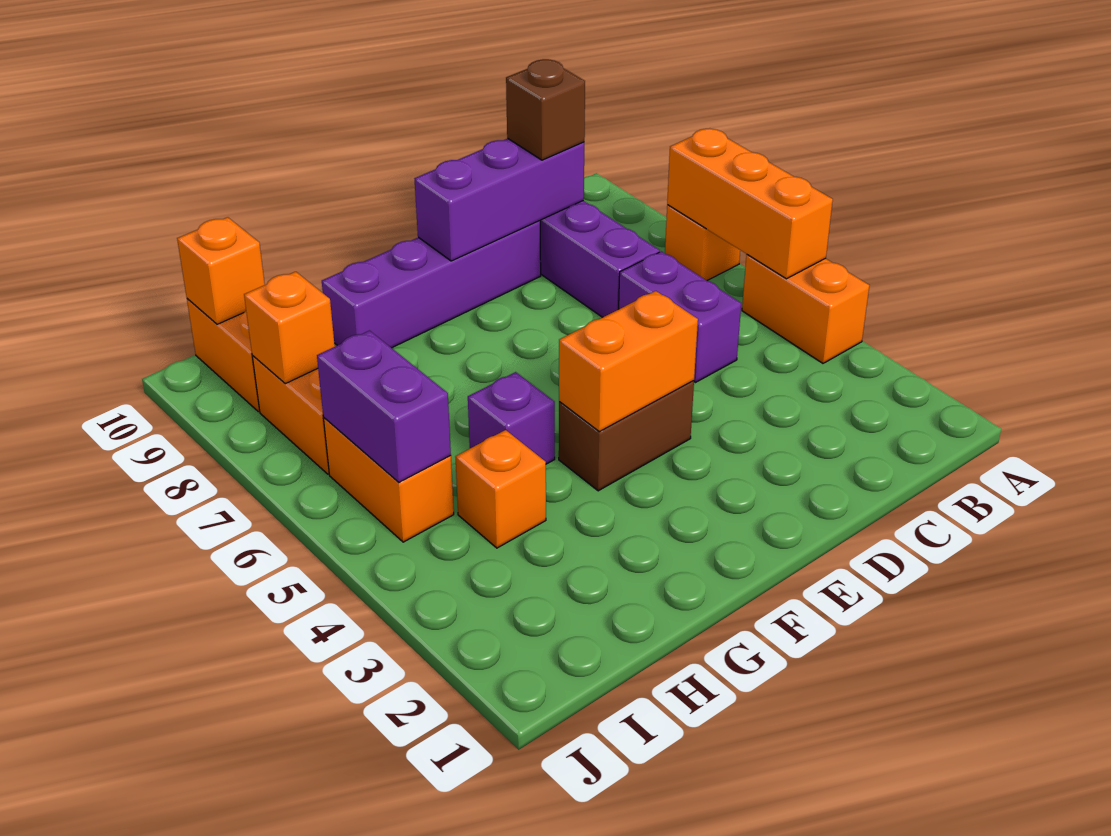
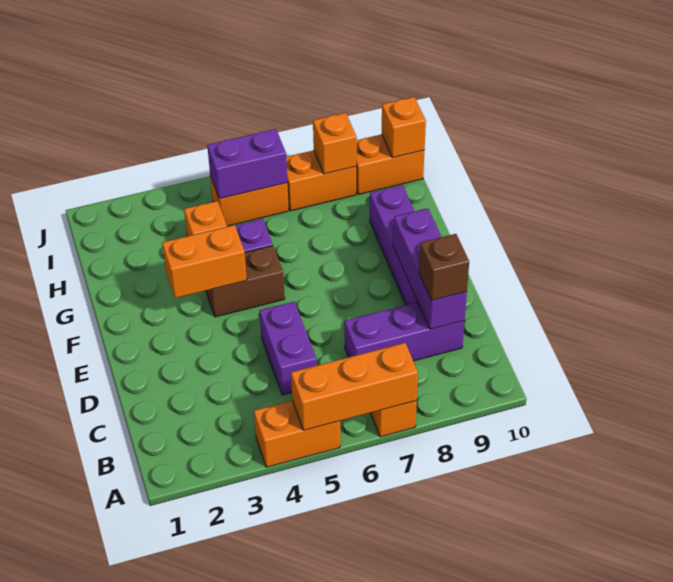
purple brick C5:C6 level 1 -> purple brick C5:D5 level 1
brown brick E4:F4 level 1 -> brown brick F4:F5 level 1
orange brick E4:F4 level 2 -> orange brick F3:F4 level 2

